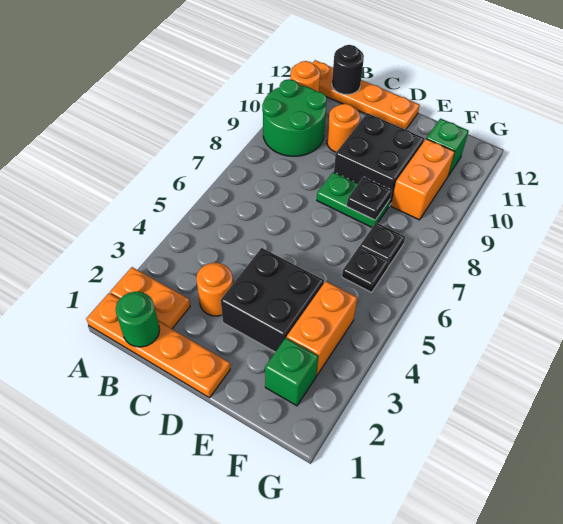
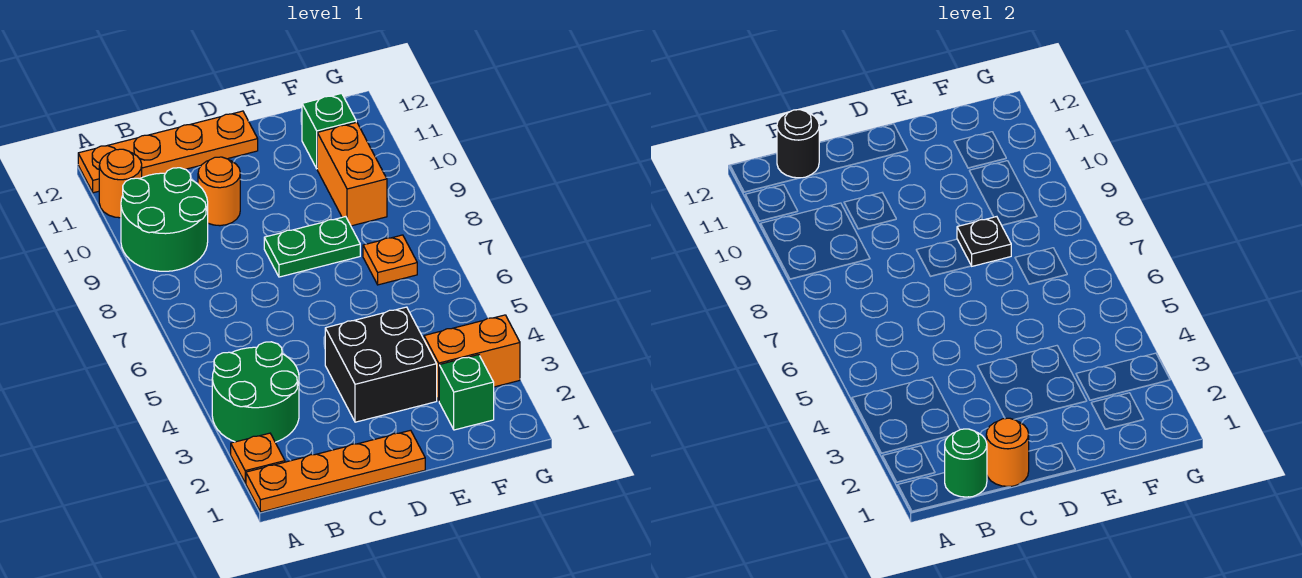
orange plate A2:B2 level 1 -> orange plate A2 level 1
none -> green round brick A3:B4 level 1
orange round brick C3 level 1 -> orange round brick C1 level 2
black brick D9:E10 level 1 -> none
orange brick F3:F4 level 1 -> orange brick F3:G3 level 1
black plate F6 level 1 -> none
black plate F7 level 1 -> orange plate F7 level 1

